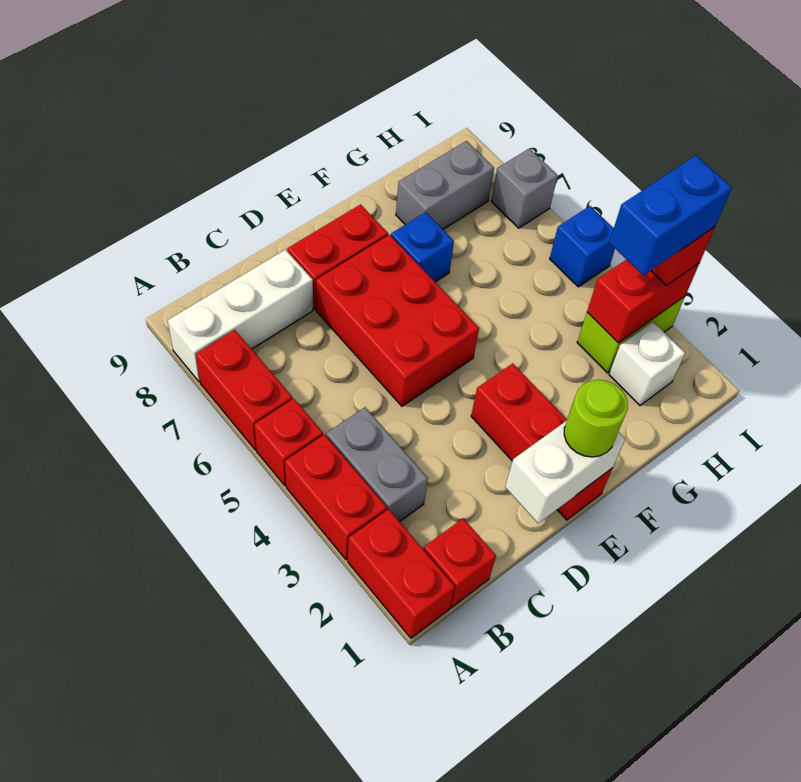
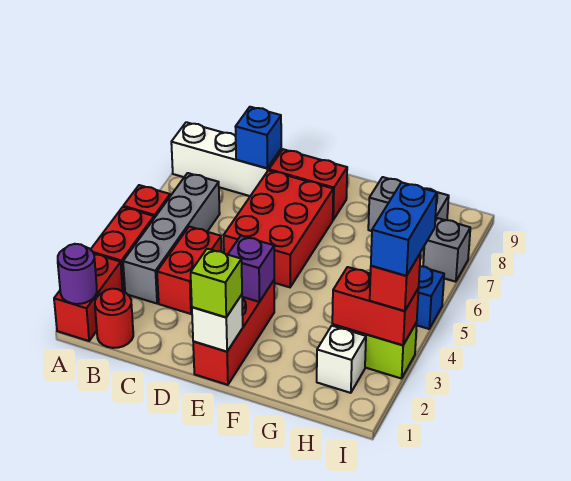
none -> purple round brick A1 level 2
red brick A6:A7 level 1 -> red brick C3:C4 level 1
red brick B1 level 1 -> red round brick B1 level 1
grey brick B3:B4 level 1 -> grey brick B3:B6 level 1
white brick D1:E1 level 2 -> white brick E1 level 2
lime round brick E1 level 3 -> lime brick E1 level 3
none -> purple brick E3 level 2
blue brick F7 level 1 -> blue brick C8 level 2
blue brick H3:I3 level 4 -> blue brick I3:I4 level 4

